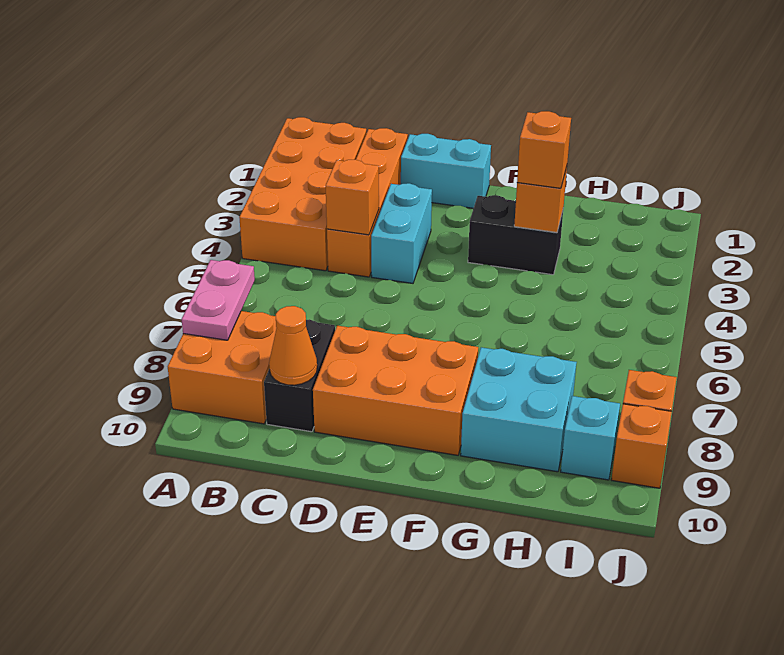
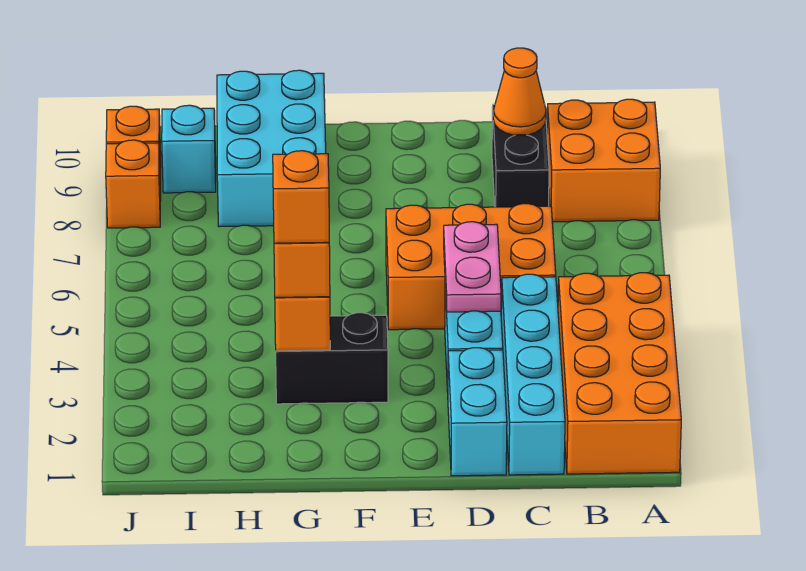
pink plate A7:A8 level 2 -> pink plate D4:D5 level 2
orange brick C1:C4 level 1 -> cyan brick C1:C4 level 1
orange brick C4 level 2 -> orange brick G3 level 4
cyan brick D1:E1 level 1 -> cyan brick D1:D2 level 1
orange brick D8:F9 level 1 -> orange brick C5:E6 level 1
cyan brick G8:H9 level 1 -> cyan brick G8:H10 level 1

